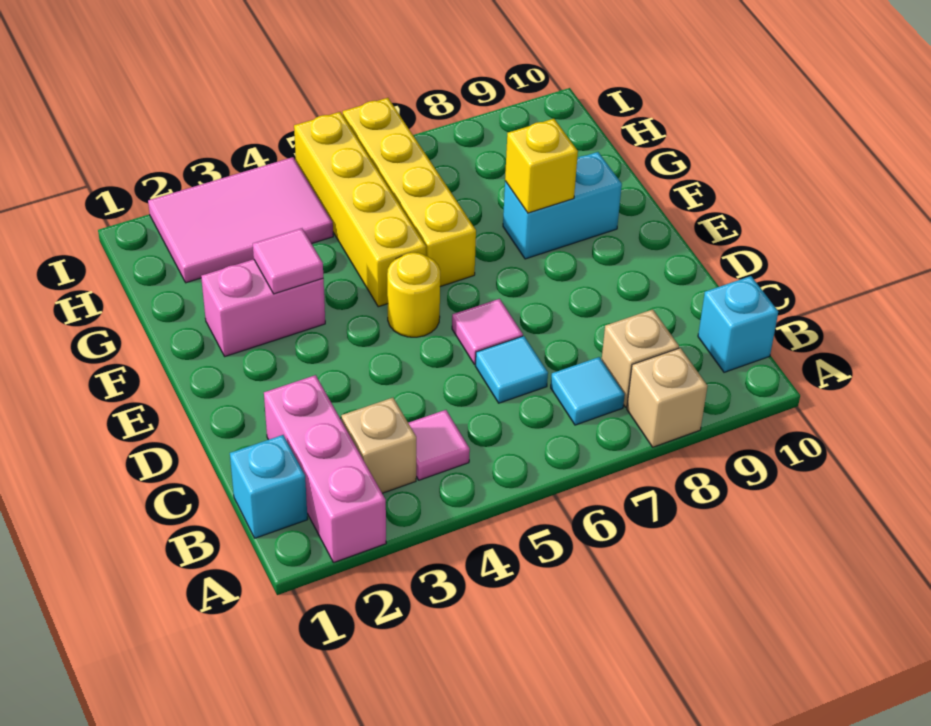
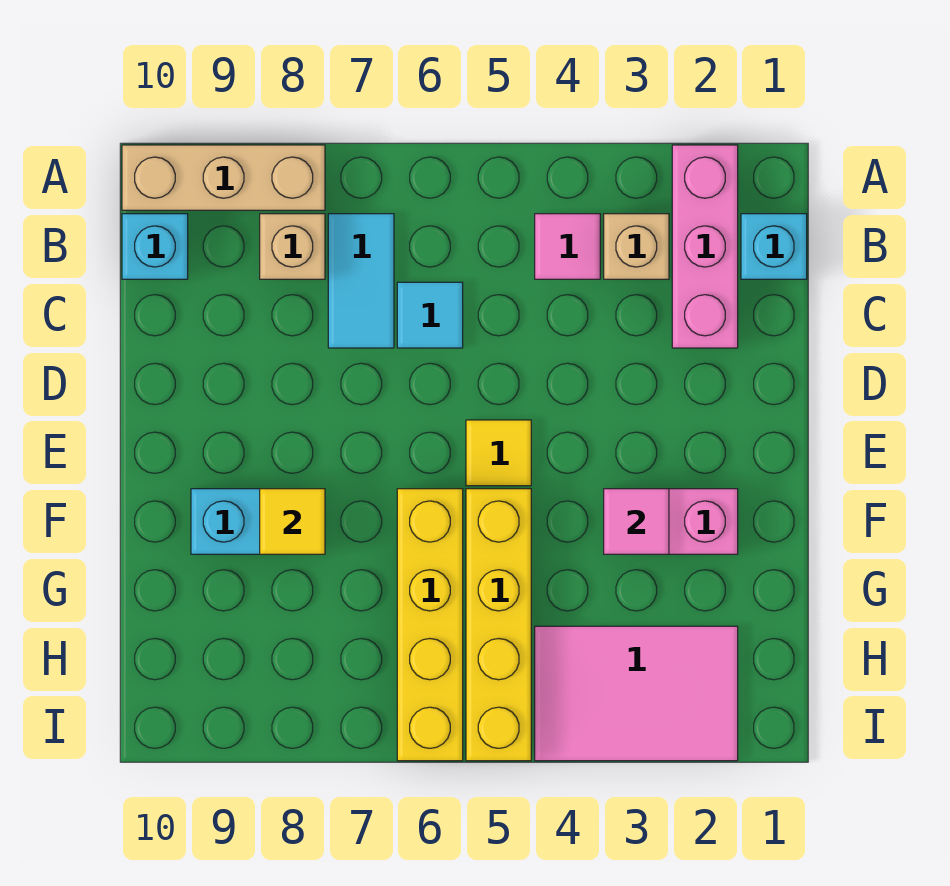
tan brick A8 level 1 -> tan brick A8:A10 level 1
cyan tile B7 level 1 -> cyan tile B7:C7 level 1
pink tile D6 level 1 -> none
yellow round brick E5 level 1 -> yellow tile E5 level 1
yellow brick F8 level 2 -> yellow tile F8 level 2

